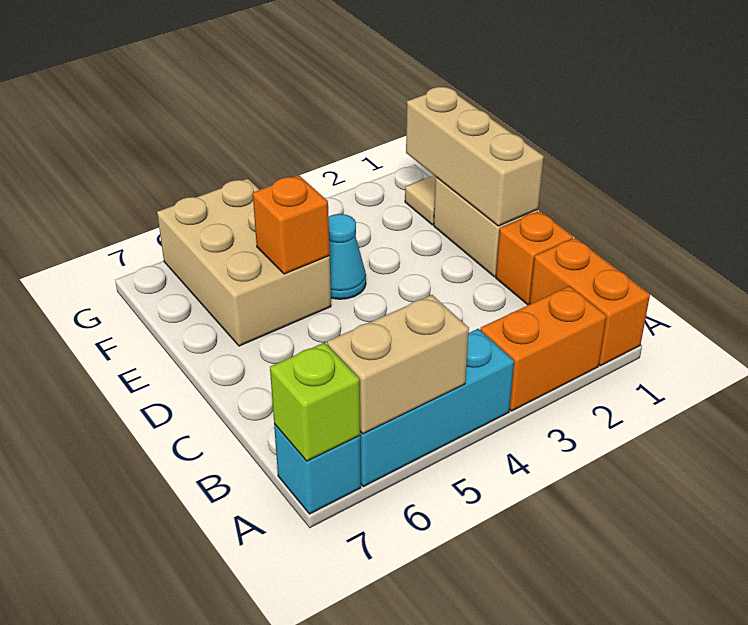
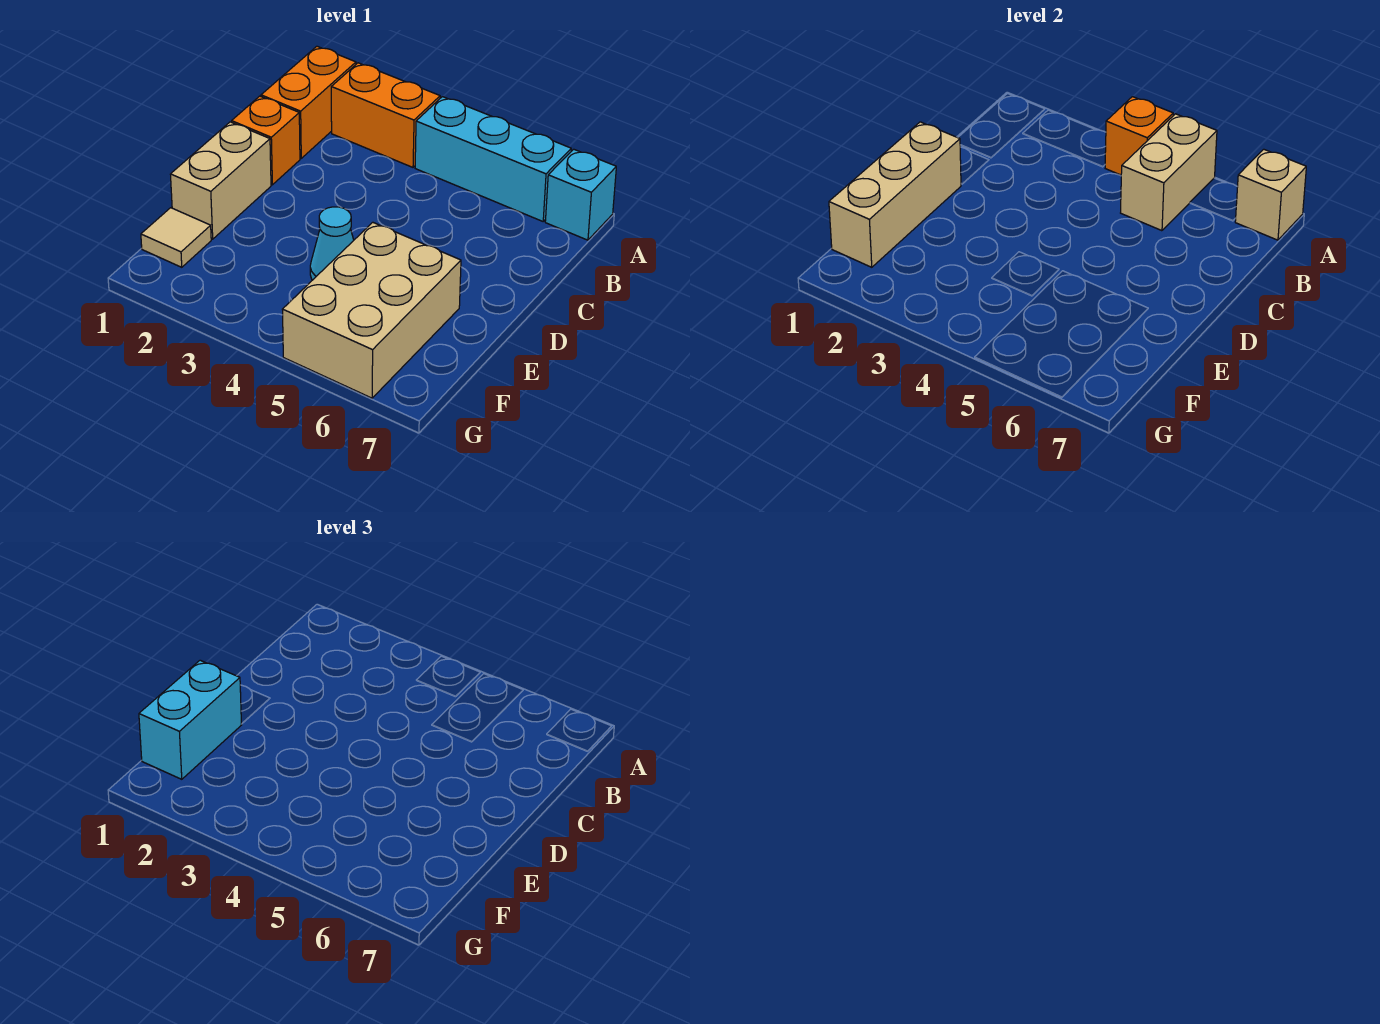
tan brick A5:A6 level 2 -> tan brick A5:B5 level 2
lime brick A7 level 2 -> tan brick A7 level 2
none -> cyan brick E1:F1 level 3
orange brick E5 level 2 -> orange brick A4 level 2

